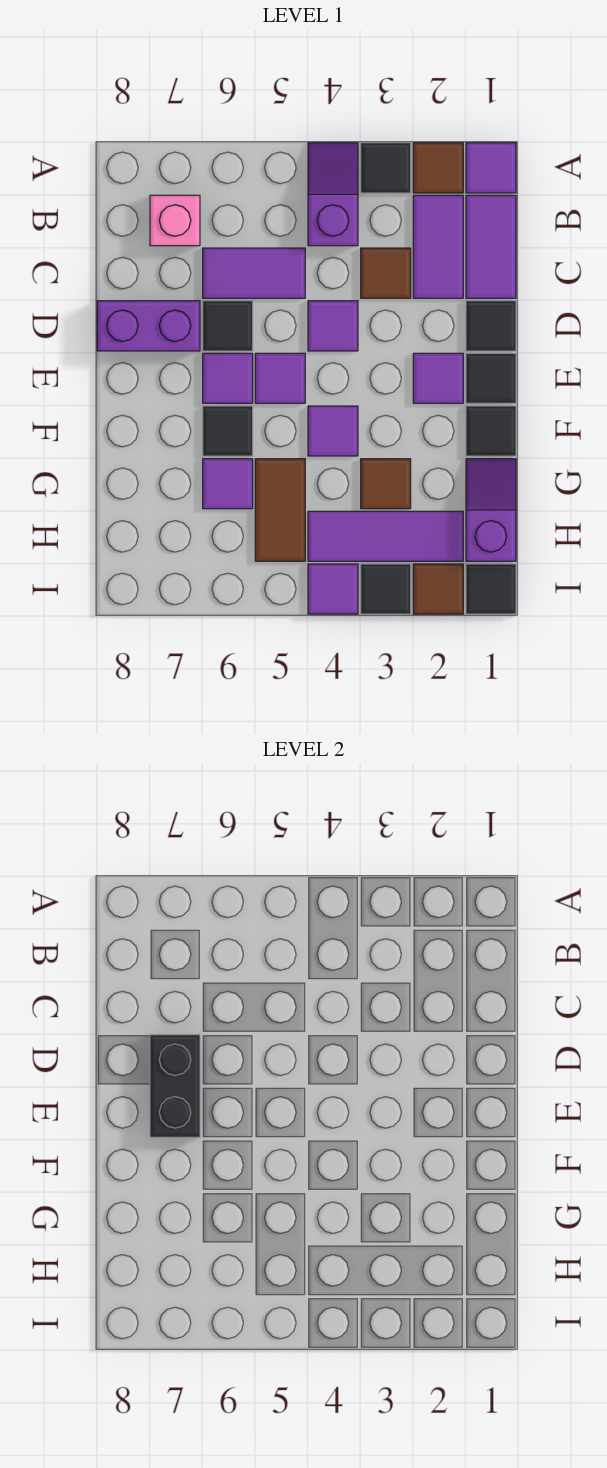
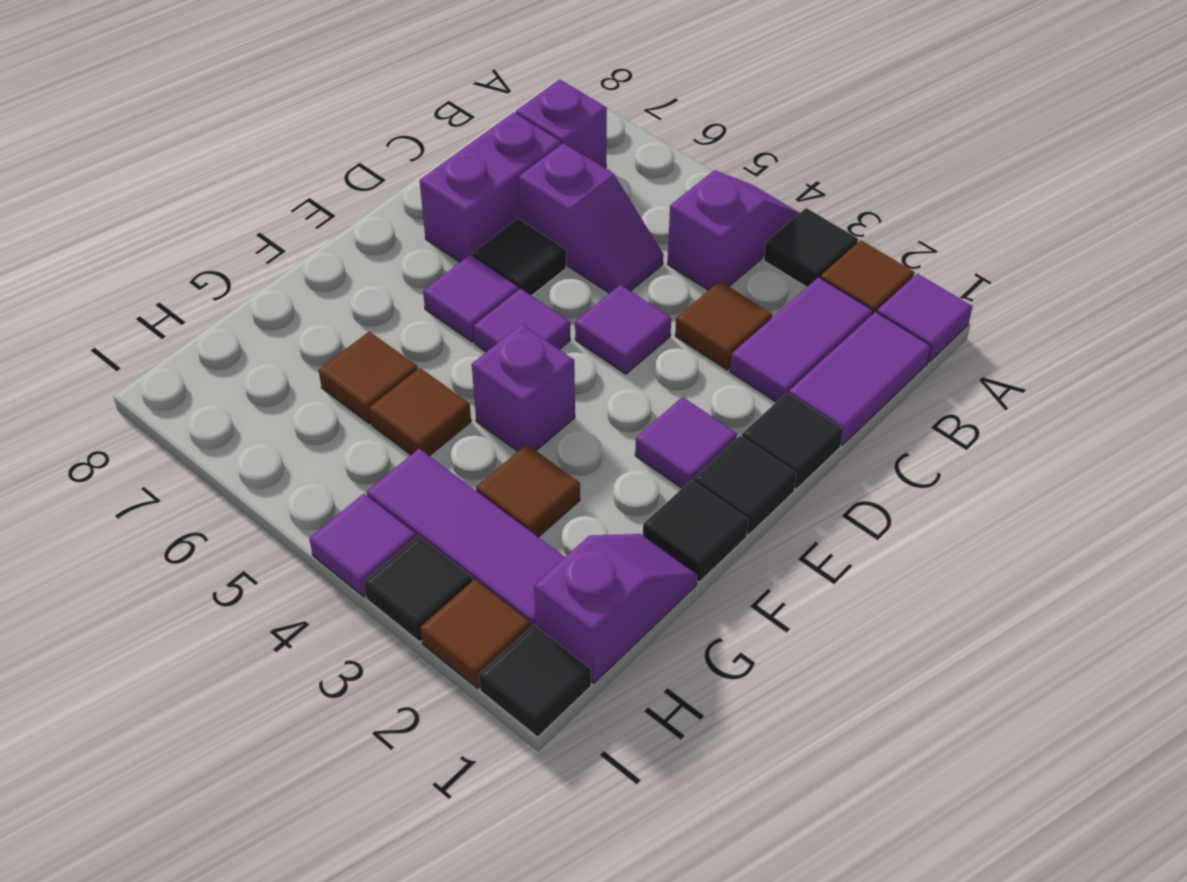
pink brick B7 level 1 -> purple brick B7 level 1
purple tile C5:C6 level 1 -> purple slope C5:C6 level 1 top 6
purple brick D7:D8 level 1 -> purple brick C7:D7 level 1
black brick D7:E7 level 2 -> none
purple tile F4 level 1 -> purple brick F4 level 1
black tile F6 level 1 -> none
brown tile G5:H5 level 1 -> brown tile G5 level 1
purple tile G6 level 1 -> brown tile G6 level 1

